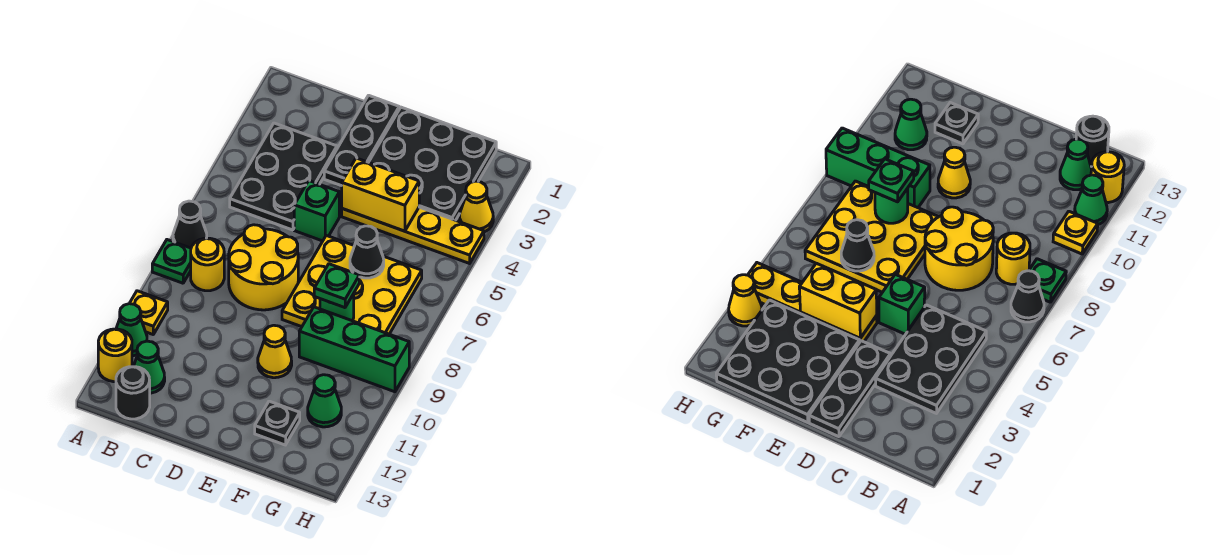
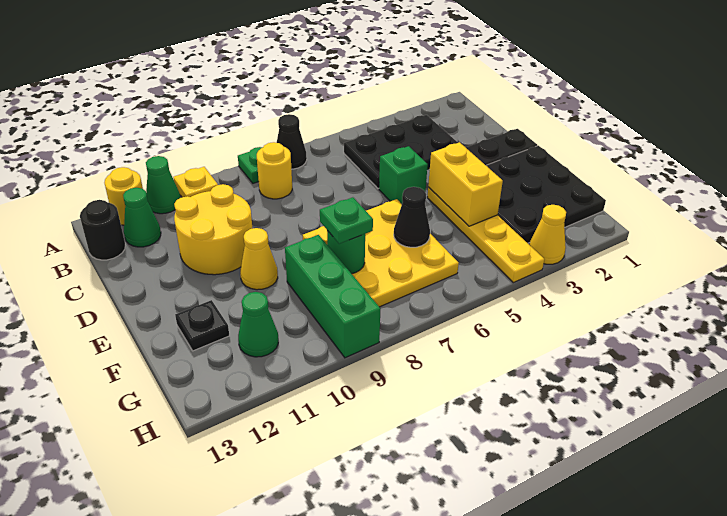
yellow round brick C7:D8 level 1 -> yellow round brick C10:D11 level 1

